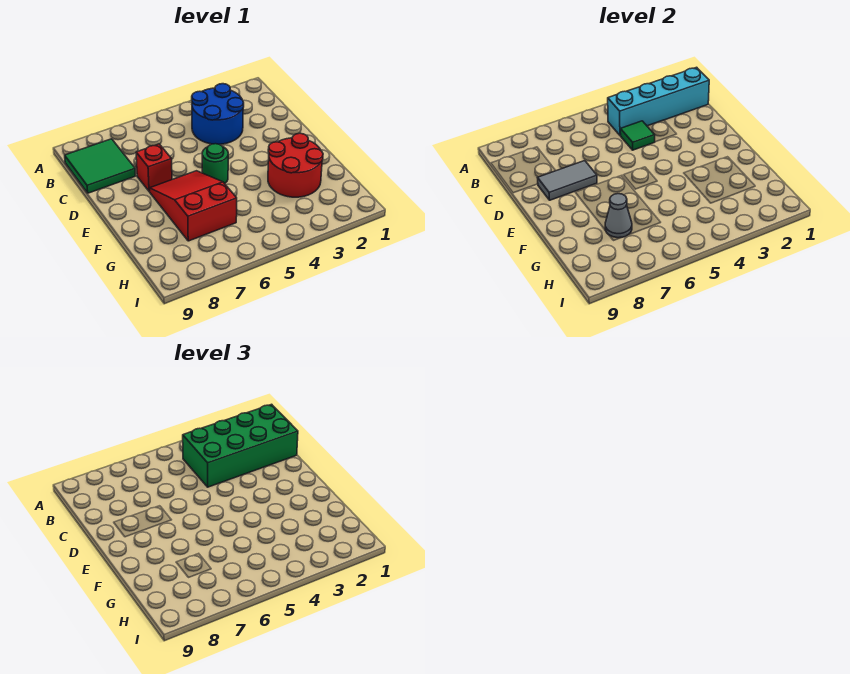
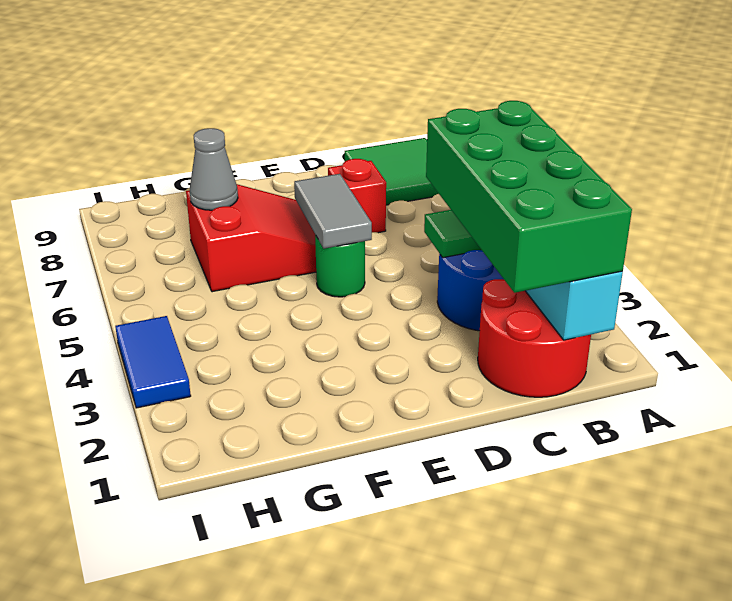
grey tile D7:D8 level 2 -> grey tile E5:E6 level 2
red round brick F2:G3 level 1 -> red round brick B1:C2 level 1
none -> blue tile I3:I4 level 1

